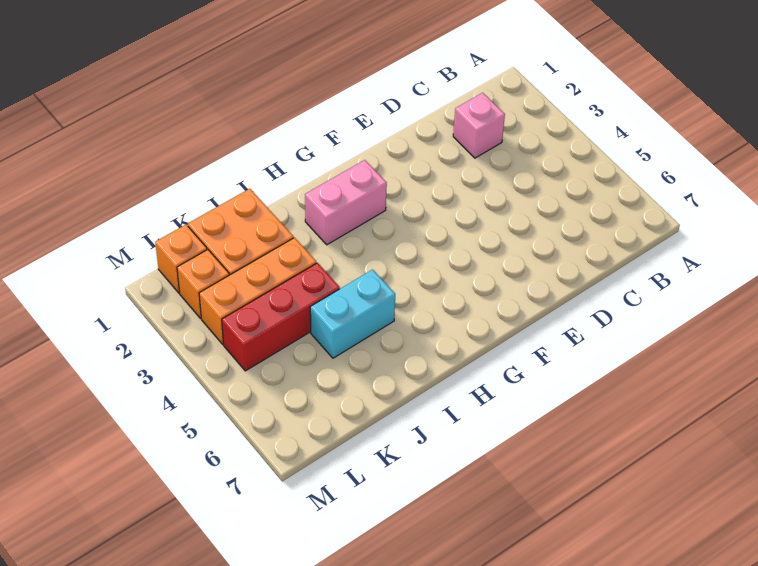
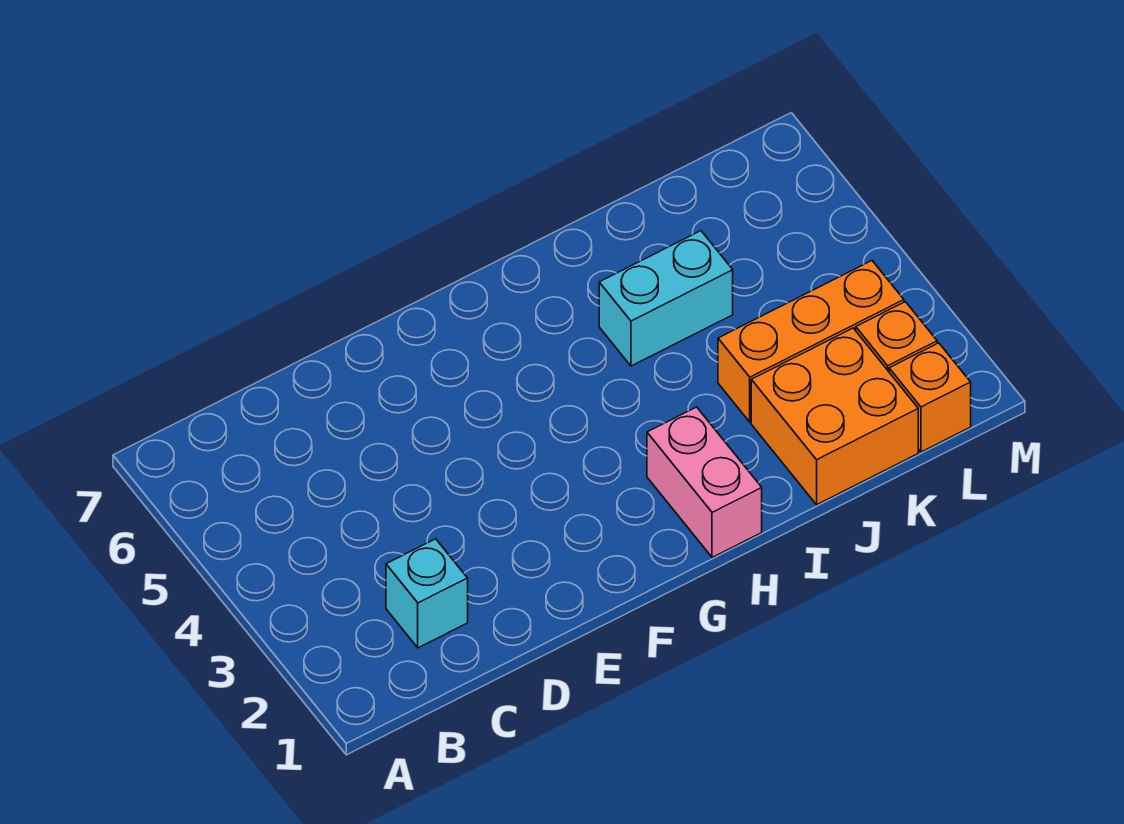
pink brick C2 level 1 -> cyan brick C2 level 1
pink brick G2:H2 level 1 -> pink brick H1:H2 level 1
red brick J4:L4 level 1 -> none

